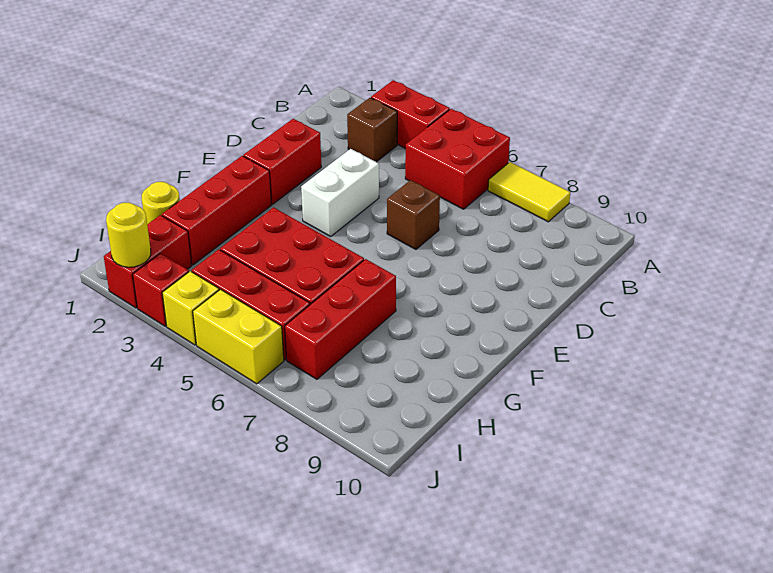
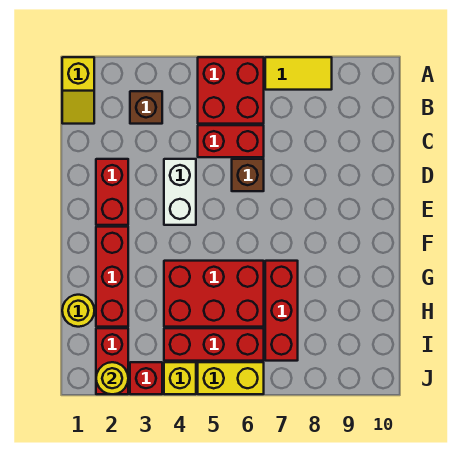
none -> yellow slope A1:B1 level 1 top A
red brick A3:A4 level 1 -> red brick C5:C6 level 1

